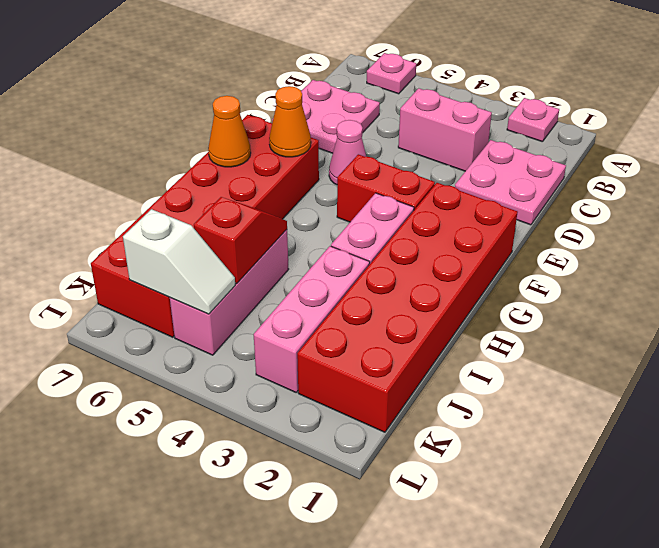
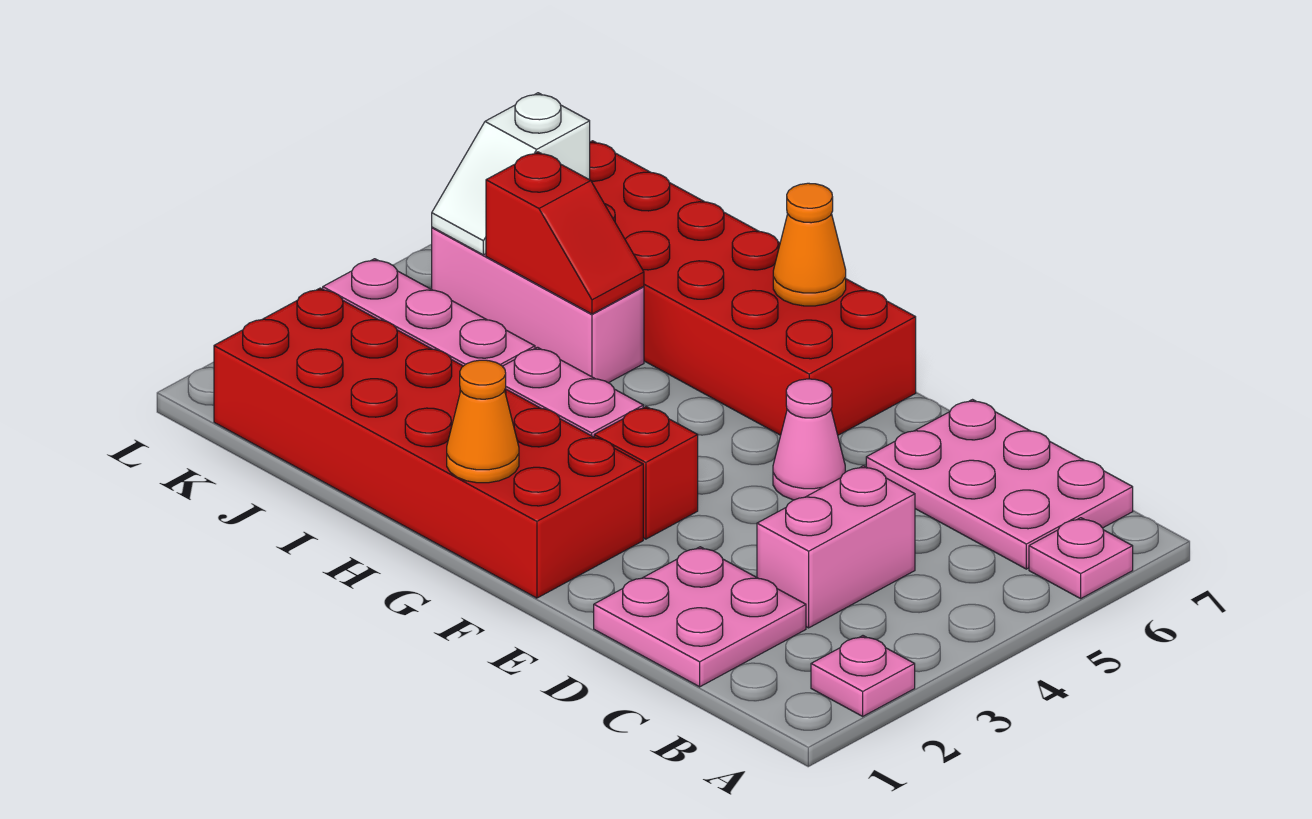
pink plate C6:D7 level 1 -> pink plate B6:D7 level 1
red brick F3:F4 level 1 -> red brick F3 level 1
orange cone F6 level 2 -> orange cone G1 level 2

